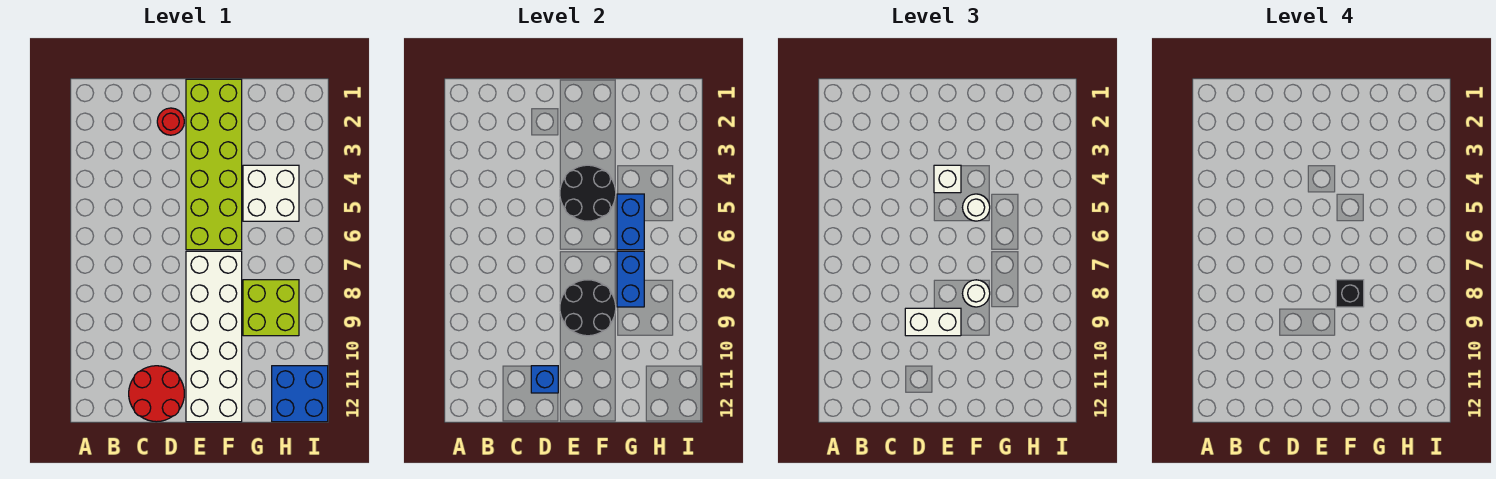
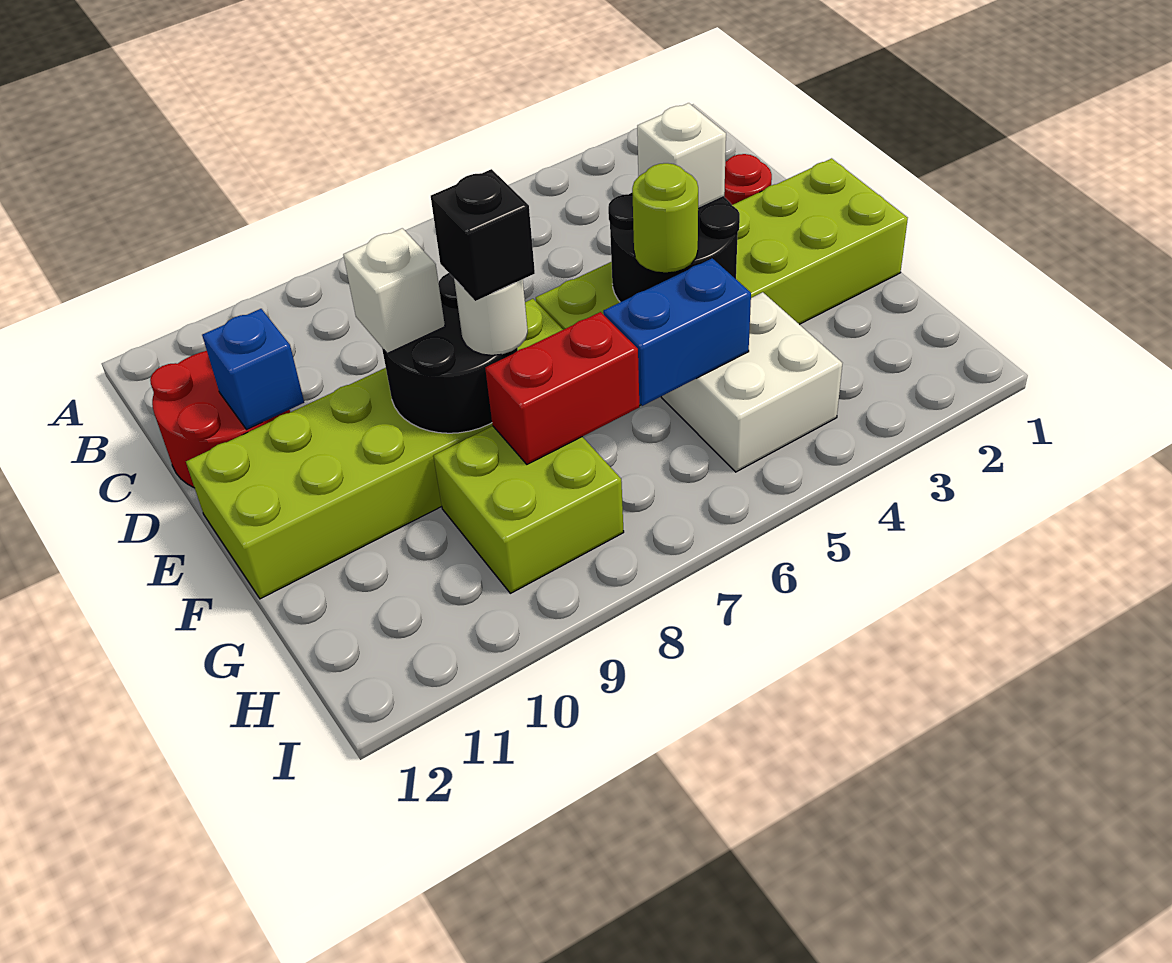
white brick D9:E9 level 3 -> white brick E9 level 3
white brick E7:F12 level 1 -> lime brick E7:F12 level 1
white round brick F5 level 3 -> lime round brick F5 level 3
blue brick G7:G8 level 2 -> red brick G7:G8 level 2
blue brick H11:I12 level 1 -> none

